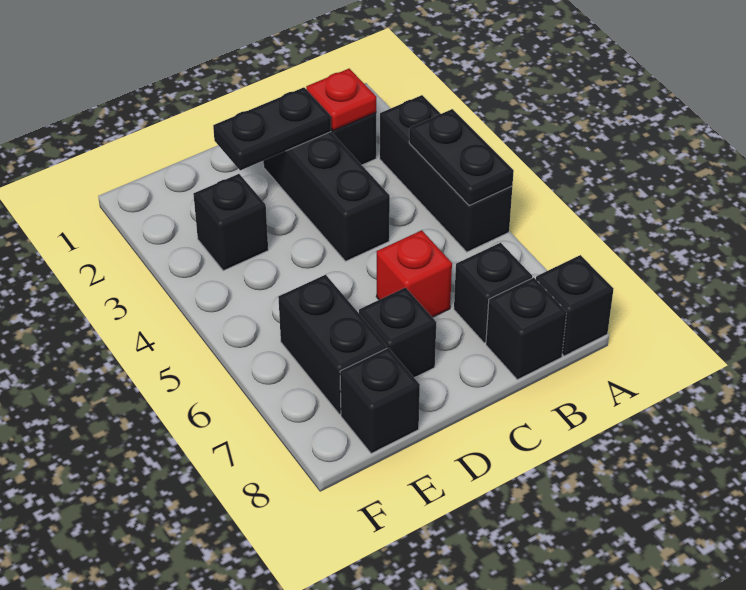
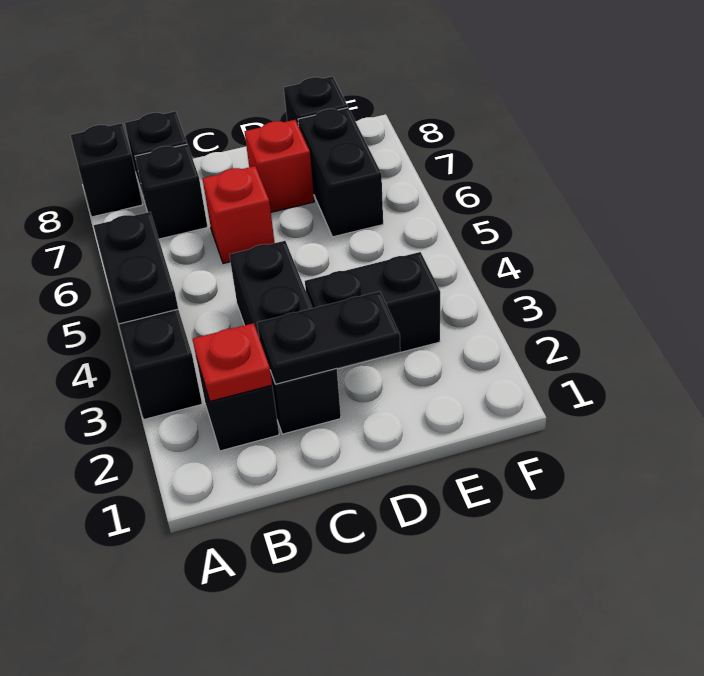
black brick D7 level 1 -> red brick D7 level 1
black brick E3 level 1 -> black brick D3:E3 level 1

